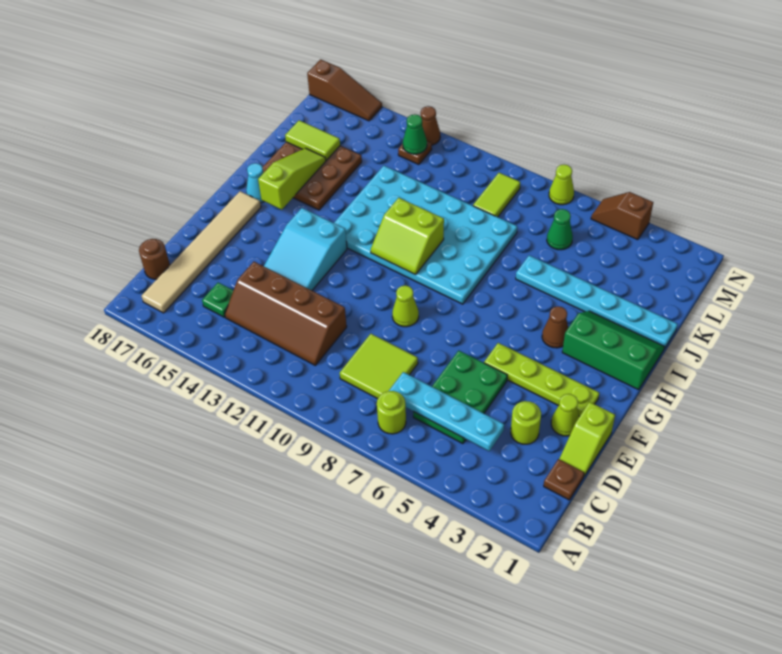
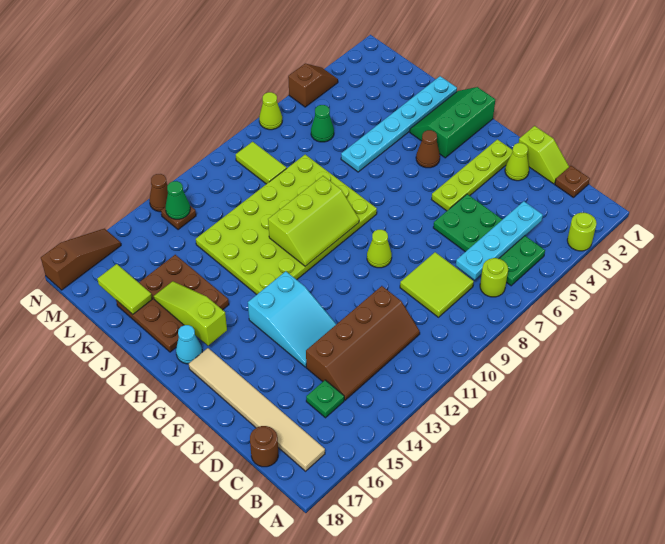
green plate C5:E6 level 1 -> green plate B5:E6 level 1
lime round brick D3 level 1 -> lime round brick A3 level 1
cyan plate H8:K13 level 1 -> lime plate H8:K13 level 1
lime slope H10:I11 level 2 top I -> lime slope H9:I11 level 2 top I
lime tile K16:K17 level 2 -> lime tile K17:L17 level 2
brown slope N4:N5 level 1 top 4 -> brown slope N4:N5 level 1 top 5

